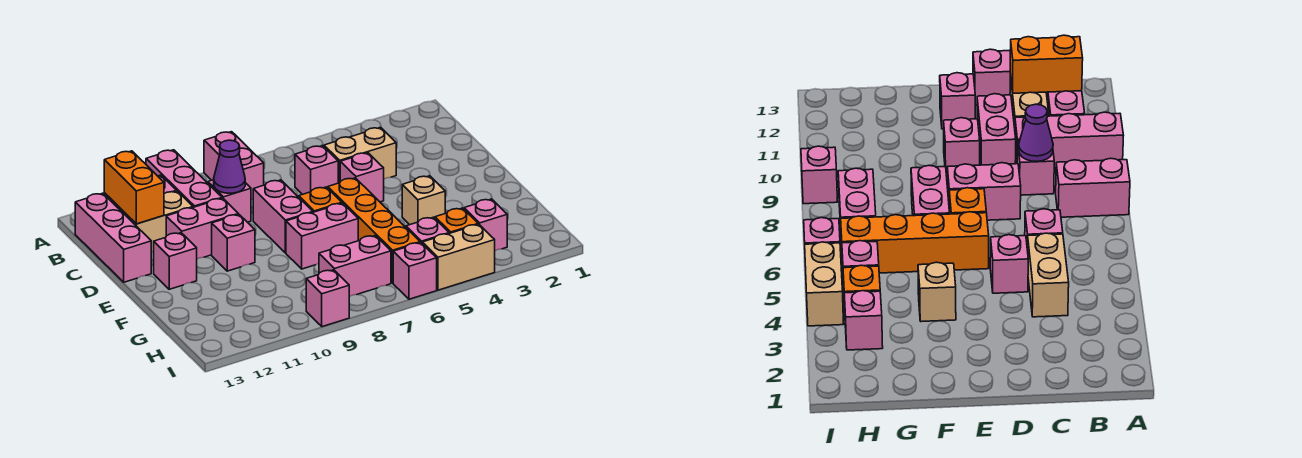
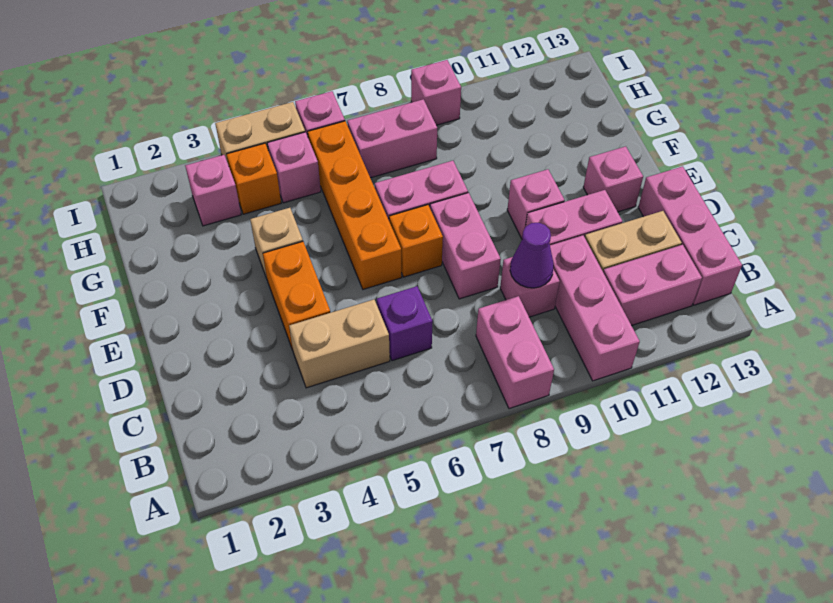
orange brick B12:C12 level 2 -> orange brick D4:E4 level 1
pink brick C6 level 1 -> purple brick C6 level 1
pink brick D5 level 1 -> none

